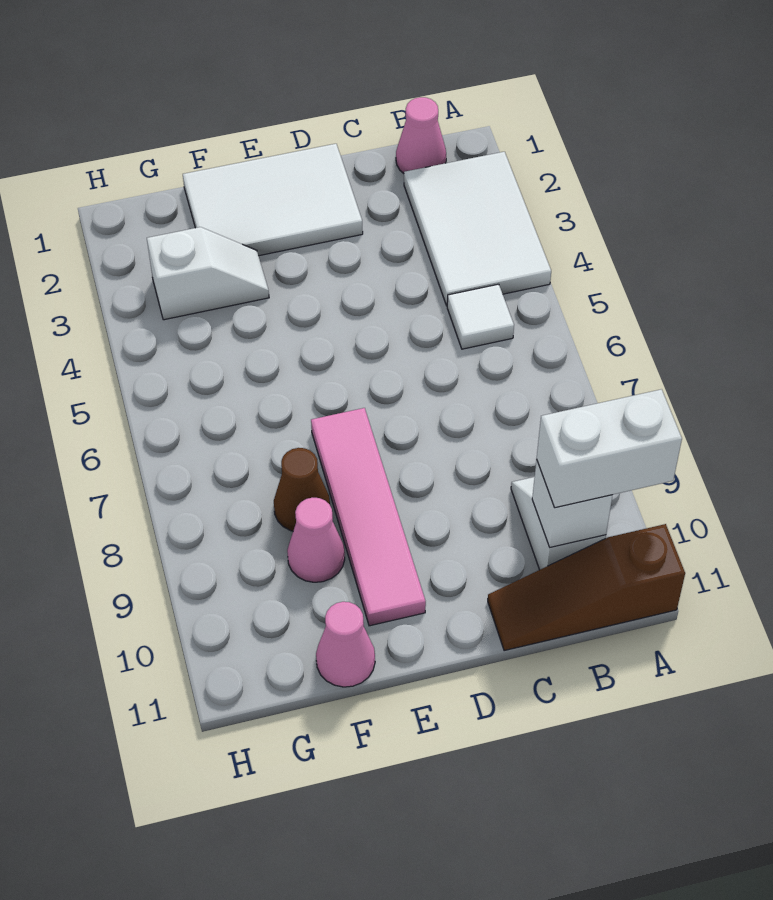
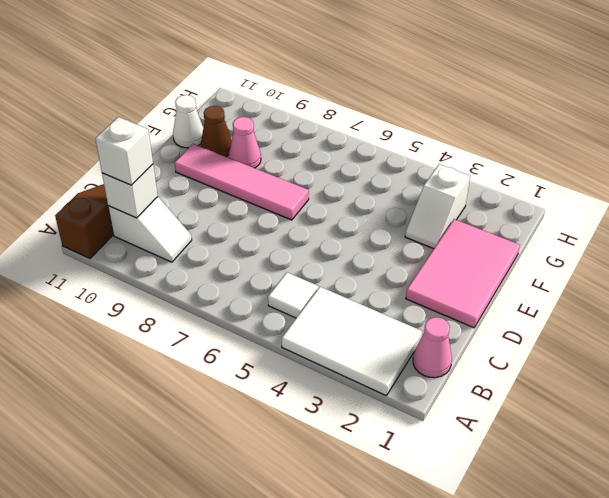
white brick A10:B10 level 3 -> white brick B10 level 3
white tile D1:F2 level 1 -> pink tile D1:F2 level 1
brown cone F8 level 1 -> brown cone F10 level 1
pink cone F11 level 1 -> white cone F11 level 1

